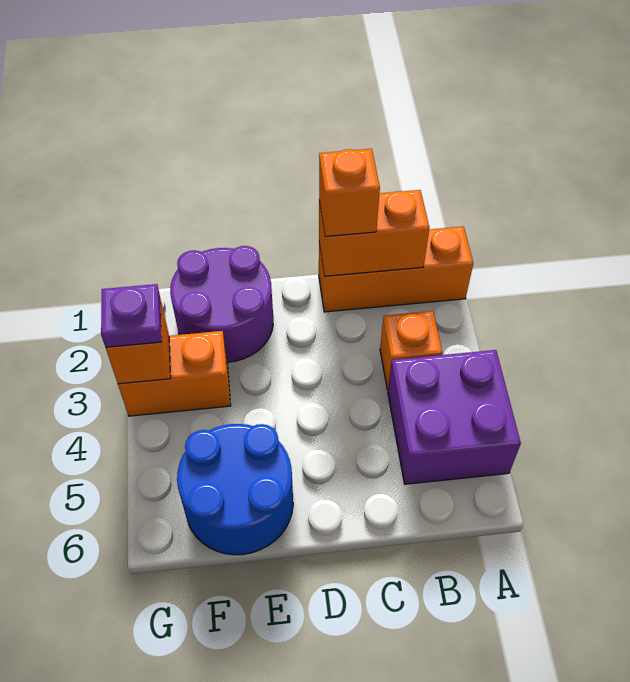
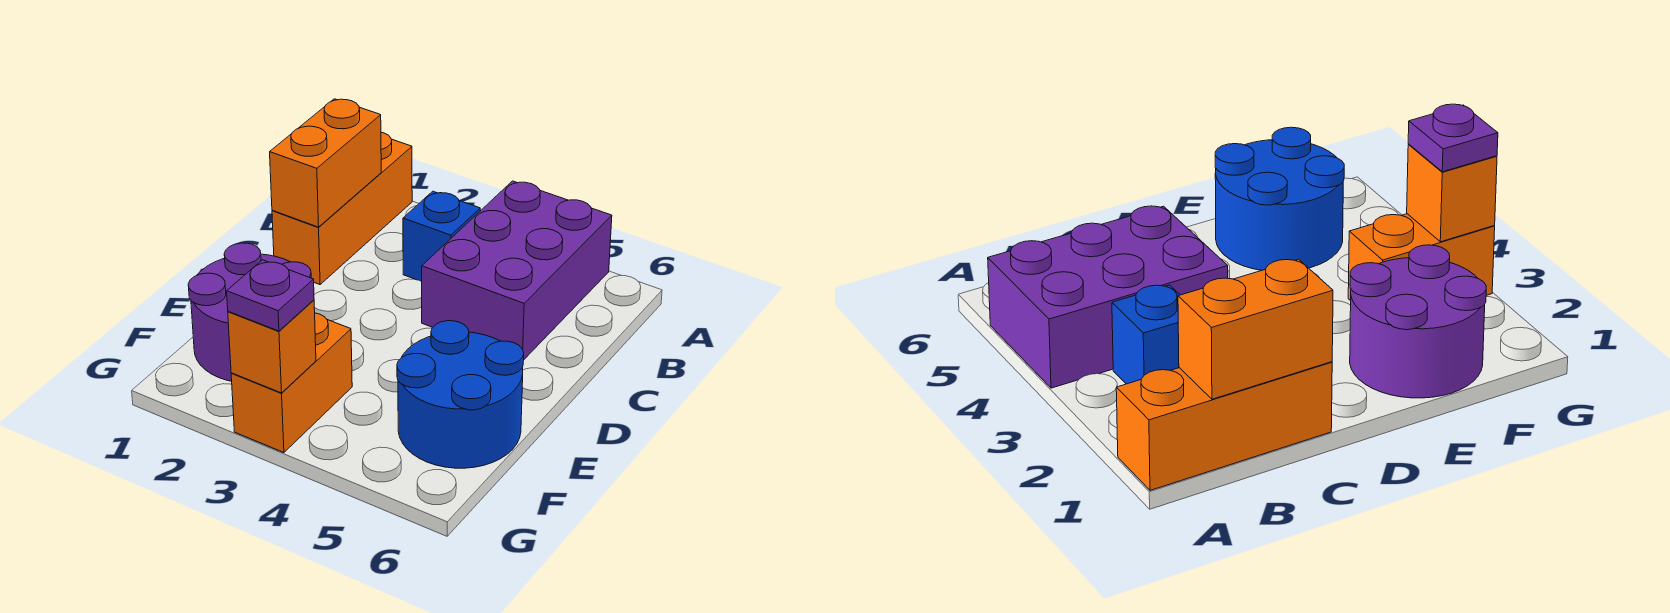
purple brick A4:B5 level 1 -> purple brick A4:C5 level 1
orange brick B3 level 1 -> blue brick B3 level 1
orange brick C1 level 3 -> none

